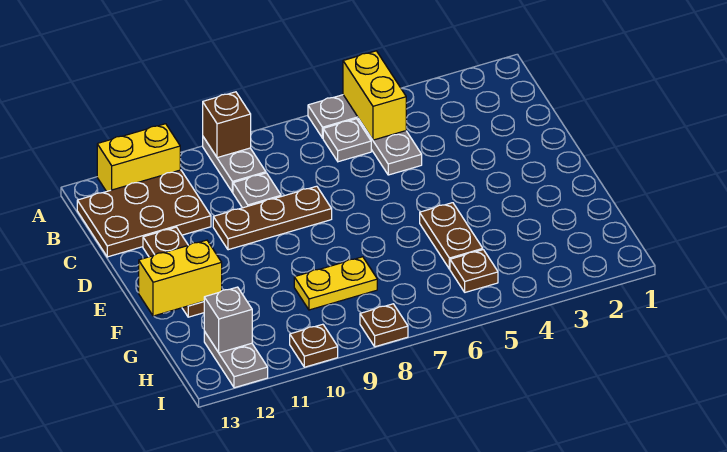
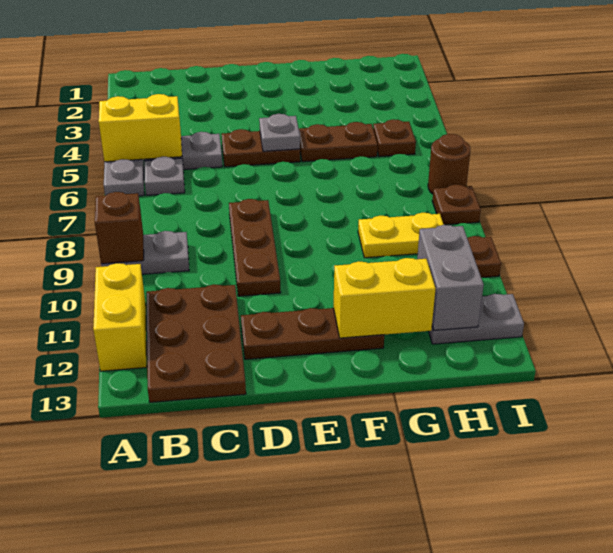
grey plate C9 level 1 -> grey plate E5 level 2
none -> brown plate D5:E5 level 1
yellow brick F12:F13 level 2 -> yellow brick F12:G12 level 2
yellow plate G8:G9 level 1 -> yellow plate G9:H9 level 1
grey brick H12 level 2 -> grey brick H11:H12 level 2
none -> brown round brick I7 level 1

